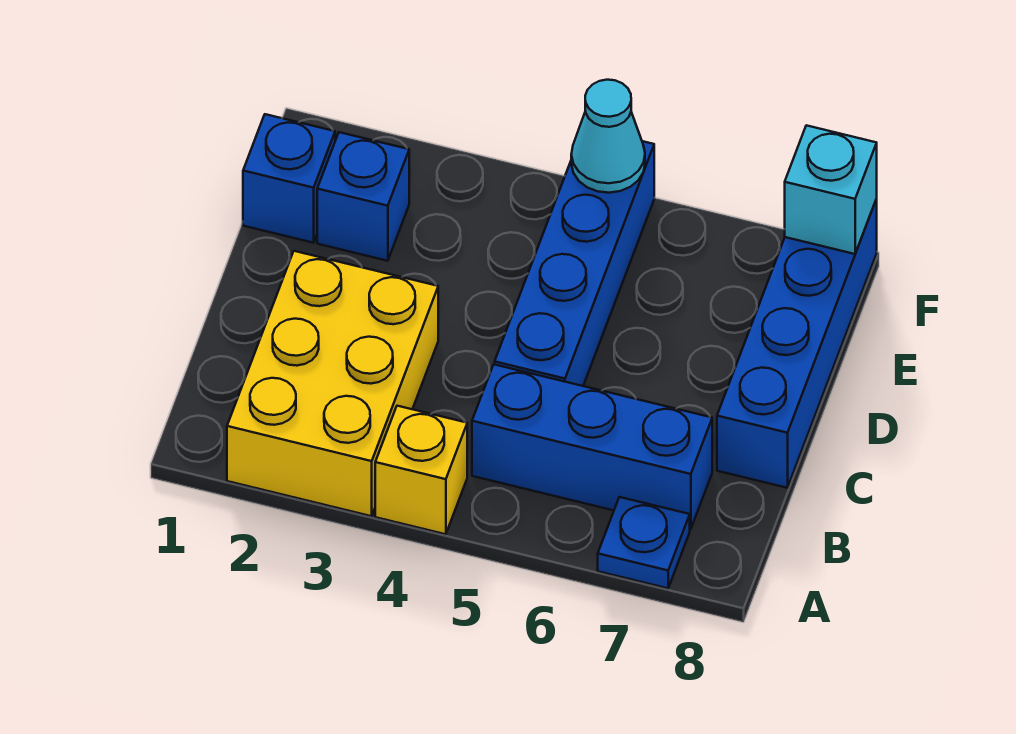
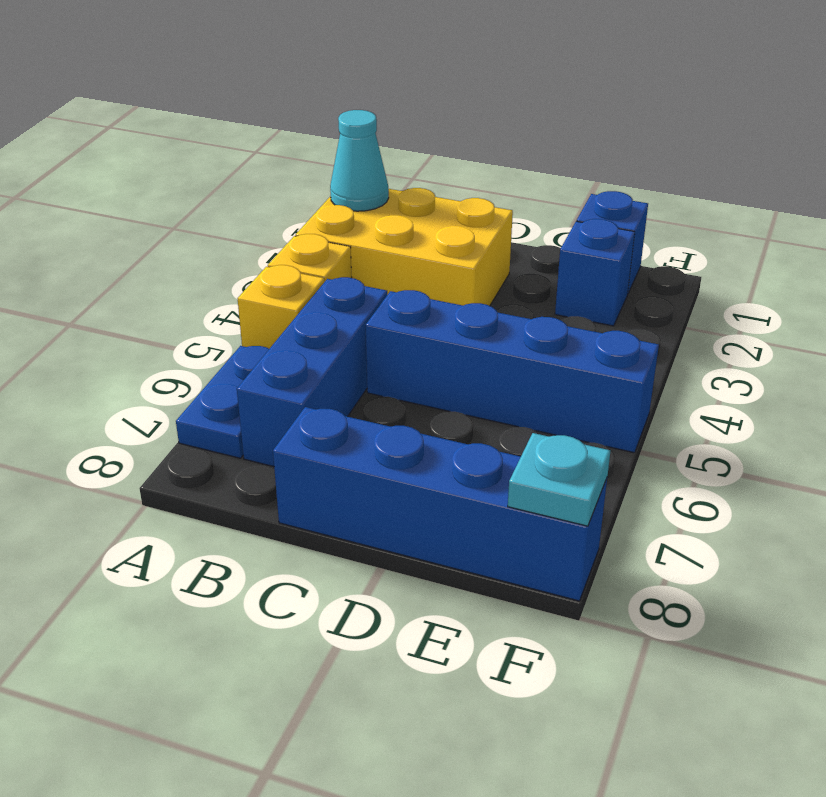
none -> yellow brick A5 level 1
blue plate A7 level 1 -> blue plate A6:A7 level 1
cyan cone F5 level 2 -> cyan cone A2 level 2
cyan brick F8 level 2 -> cyan plate F8 level 2

